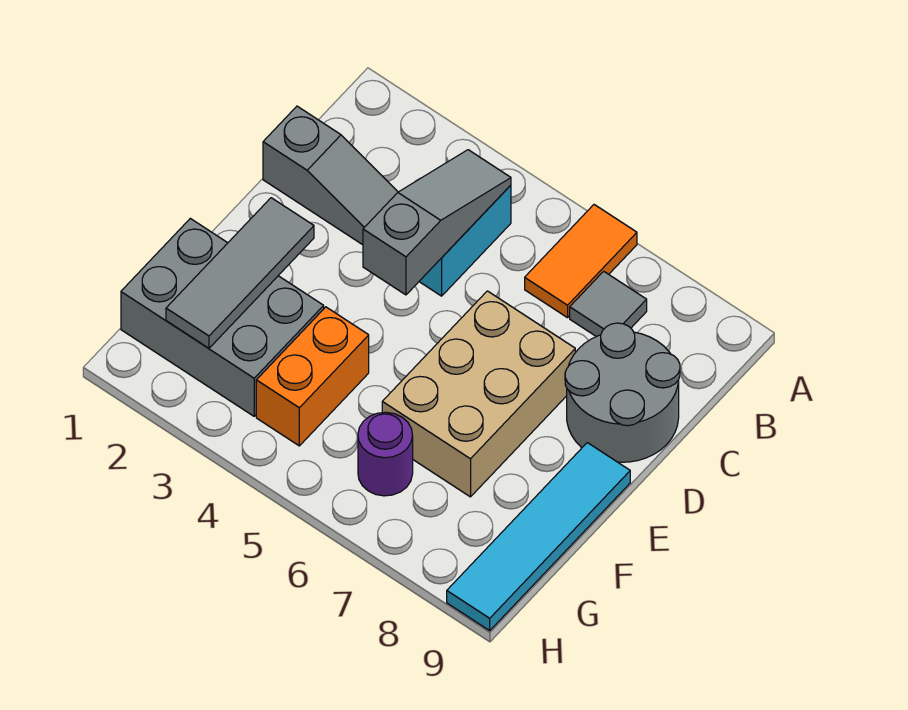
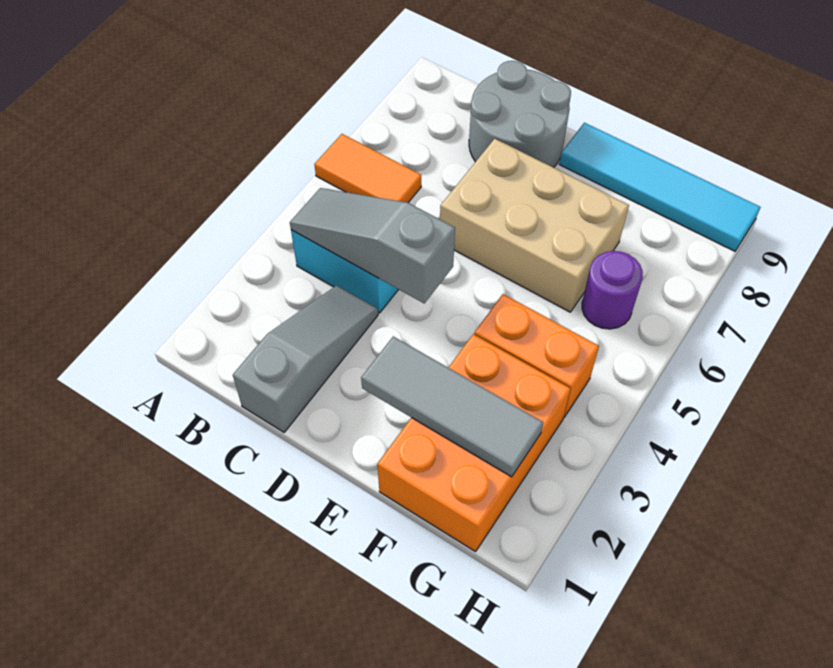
grey tile B7 level 1 -> none
grey brick F1:G3 level 1 -> orange brick F1:G3 level 1

